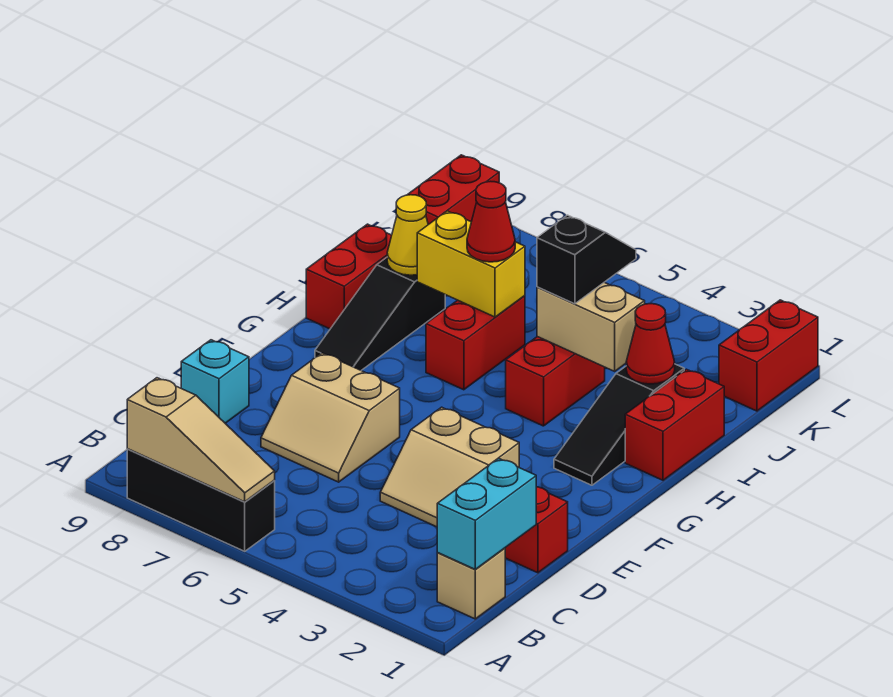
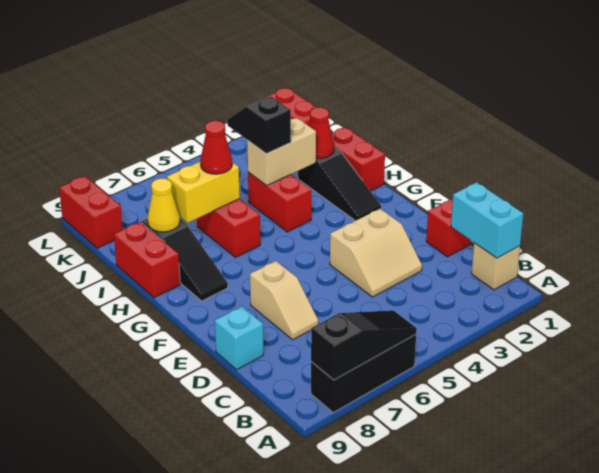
tan slope A6:A8 level 2 top 8 -> black slope A6:A8 level 2 top 8
tan slope D6:E7 level 1 top E -> tan slope D7:E7 level 1 top E

